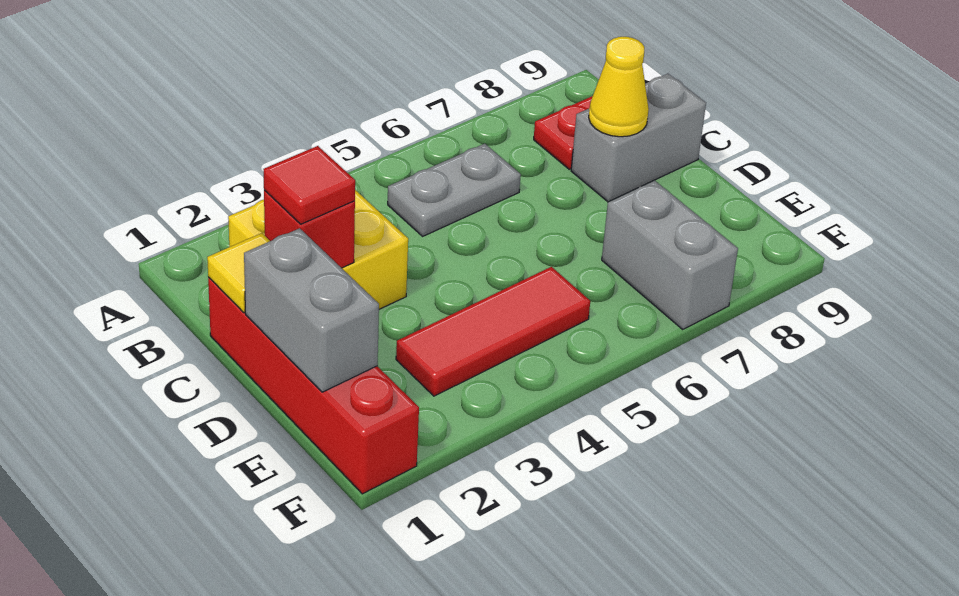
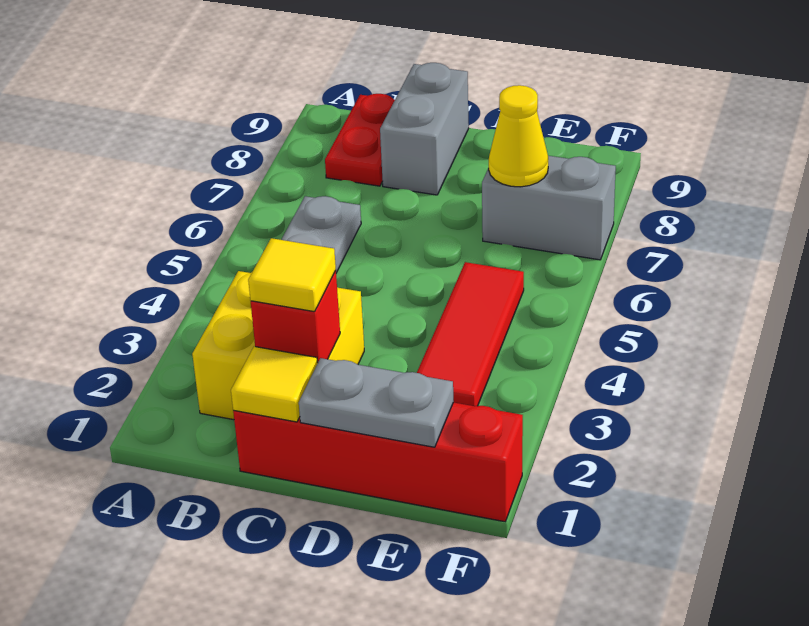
red tile C2 level 3 -> yellow tile C2 level 3
yellow cone C8 level 2 -> yellow cone E7 level 2
grey brick D1:E1 level 2 -> grey plate D1:E1 level 2

